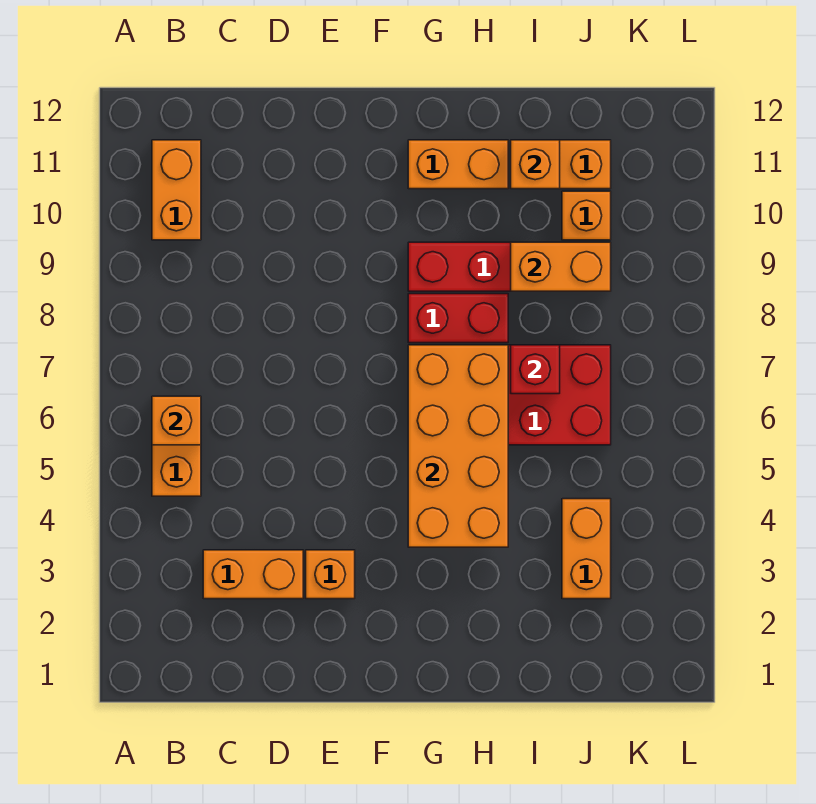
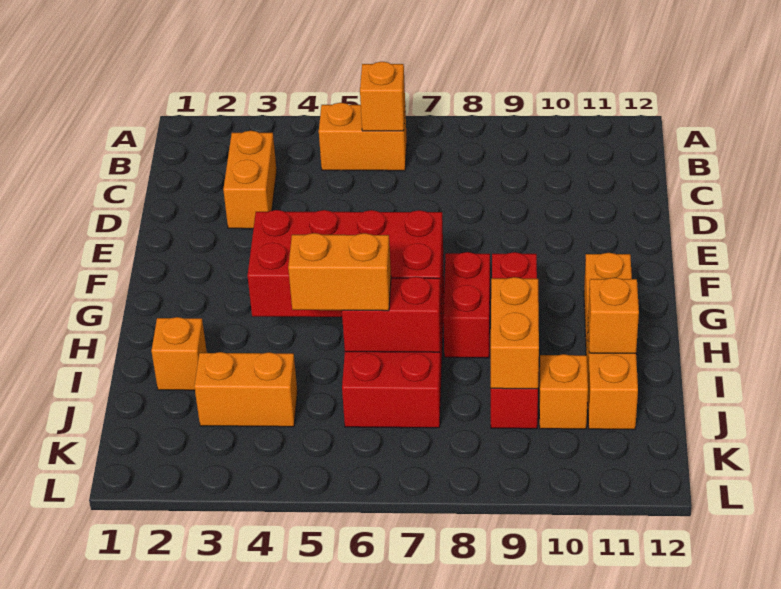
orange brick B10:B11 level 1 -> orange brick I5:I6 level 3
orange brick E3 level 1 -> orange brick I2 level 1
orange brick G4:H7 level 2 -> red brick G4:H7 level 2
red brick I7 level 2 -> red brick I6:I7 level 2

